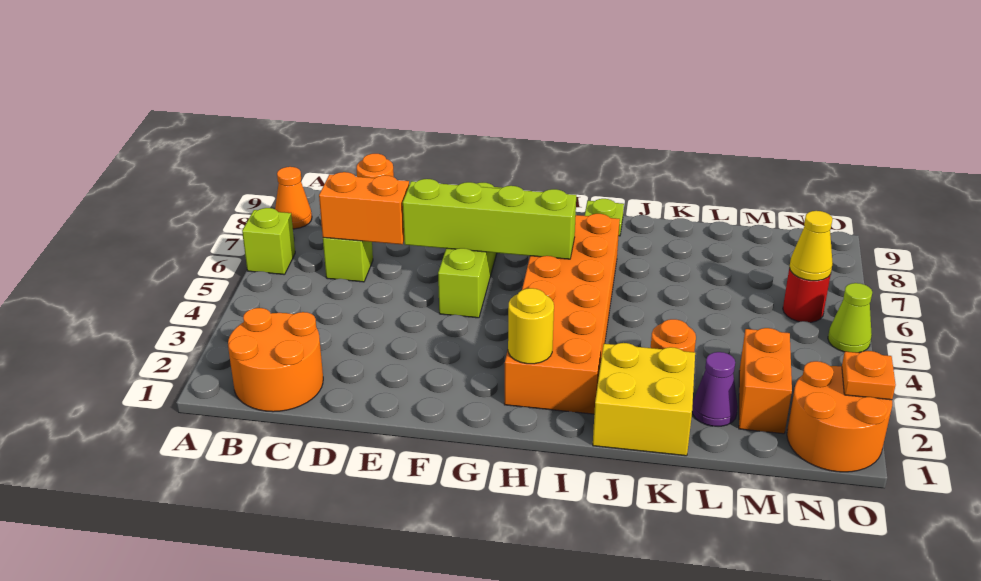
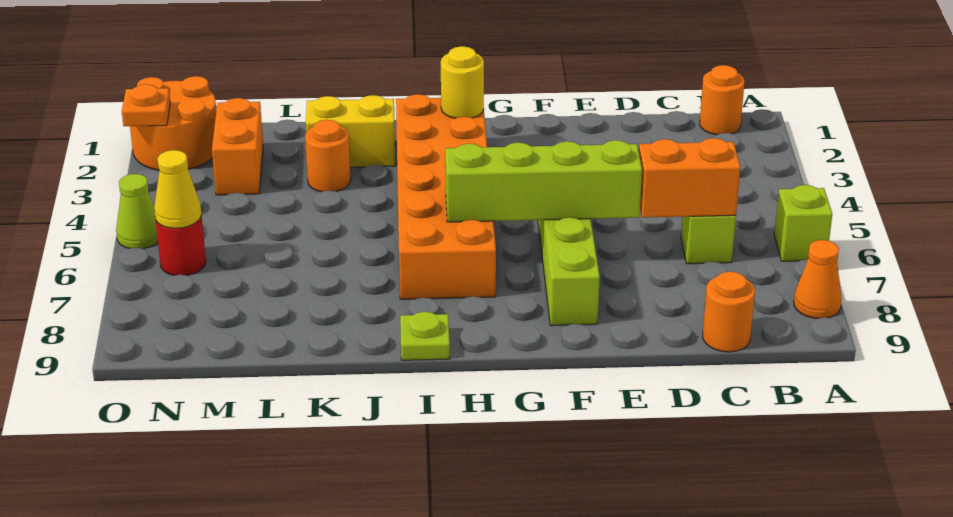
orange round brick B1:C2 level 1 -> orange round brick B1 level 1
yellow brick J1:K2 level 1 -> yellow brick J2:K2 level 1
purple cone L2 level 1 -> none

